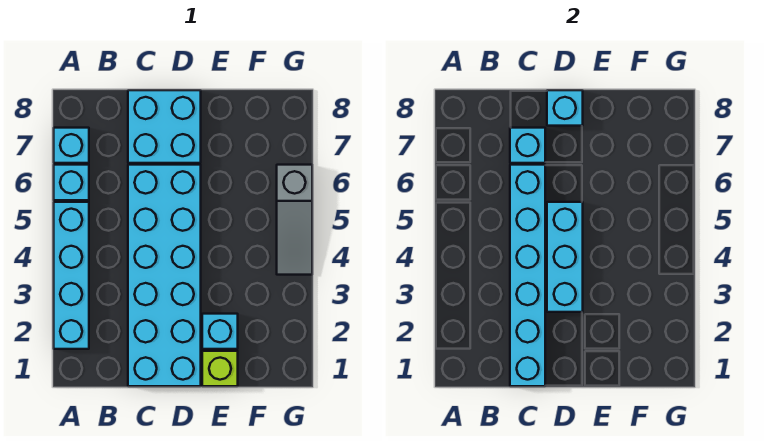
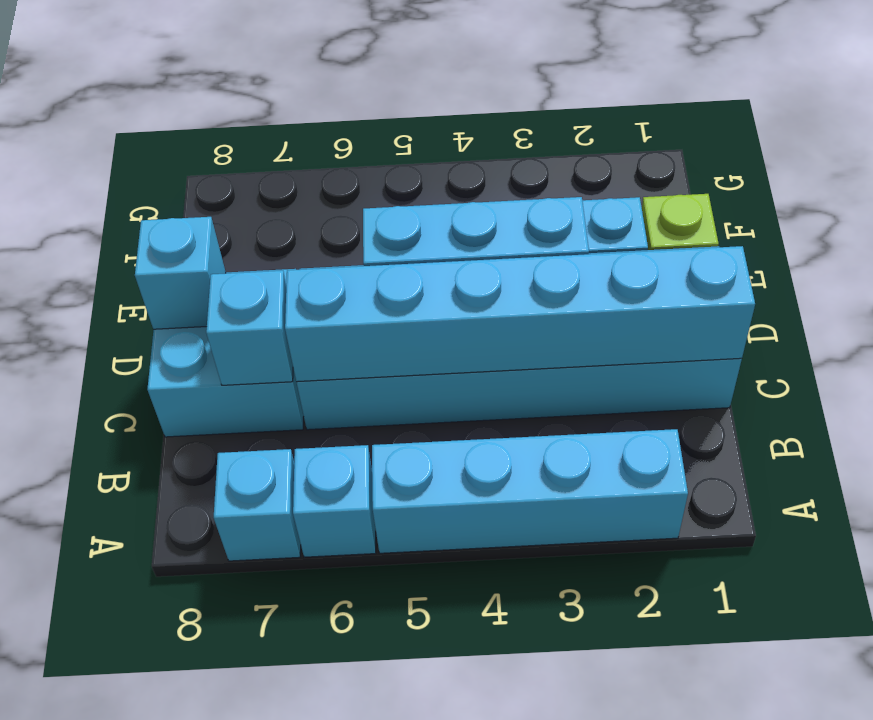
grey slope G4:G6 level 1 top 6 -> none

